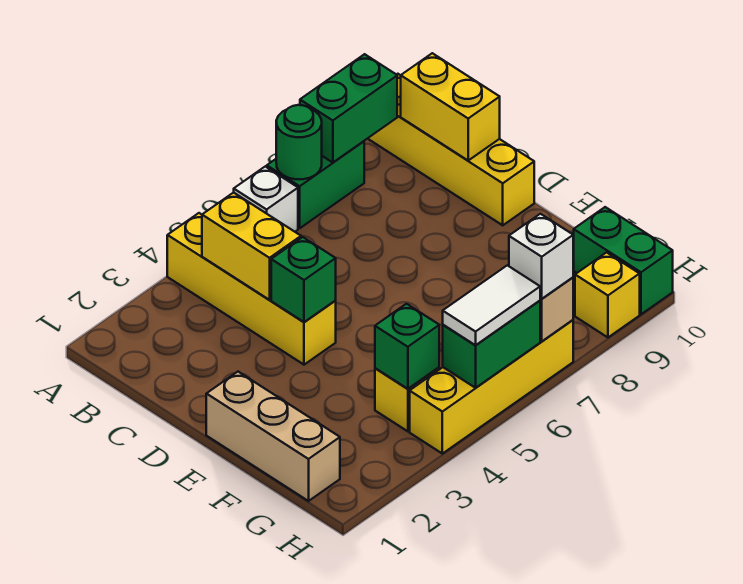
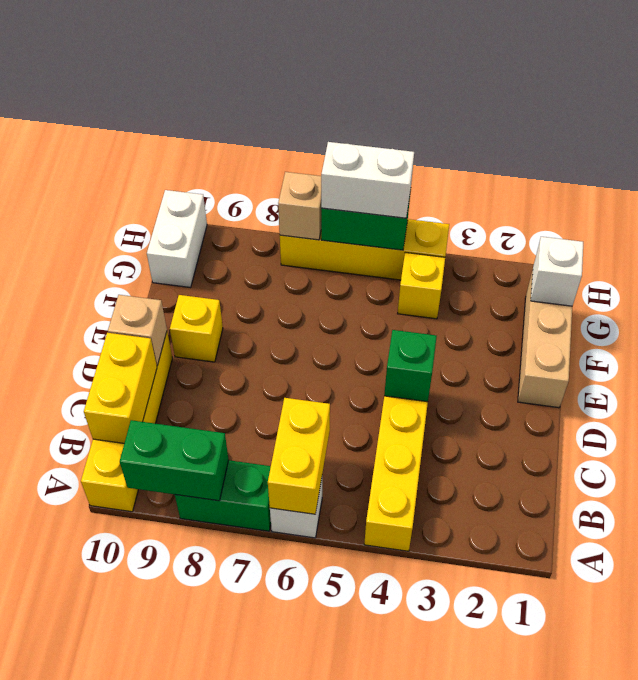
green round brick A7 level 2 -> none
yellow brick B4:C4 level 2 -> yellow brick A6:B6 level 2
none -> tan brick D10 level 2
green brick G4 level 2 -> none
green brick G10:H10 level 1 -> white brick G10:H10 level 1
white tile H5:H6 level 3 -> white brick H5:H6 level 3
white brick H7 level 3 -> white brick G1 level 2
yellow brick H9 level 1 -> yellow brick E9 level 1

